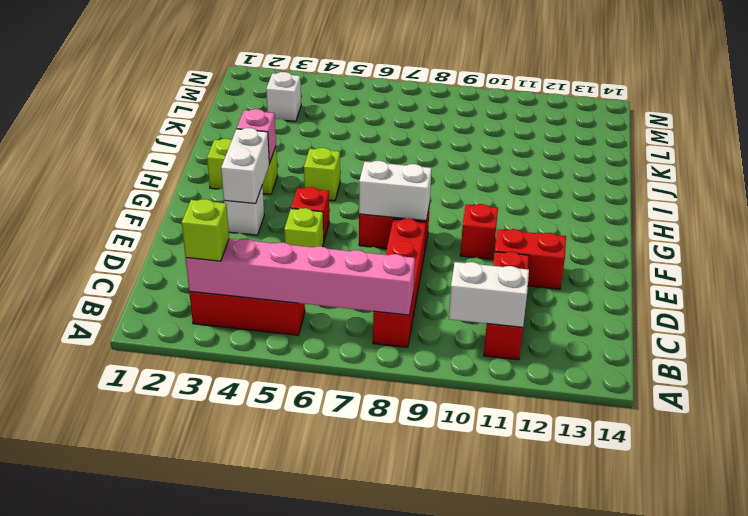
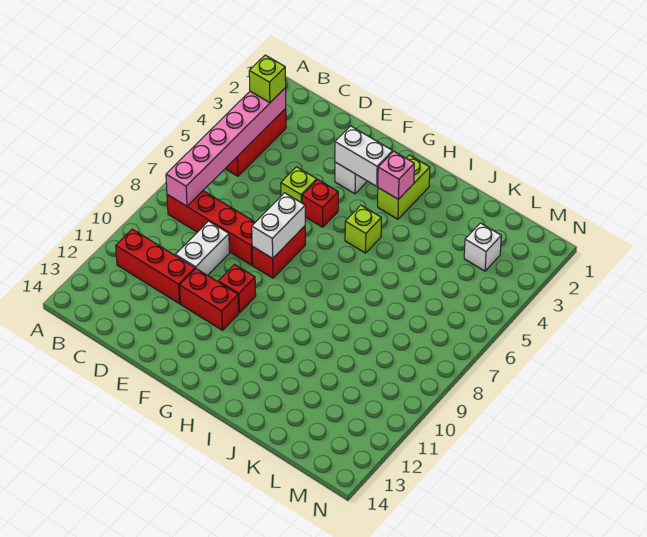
white brick B10:B11 level 2 -> white brick D9:D10 level 1
red brick E11:E12 level 1 -> red brick E11:F11 level 1

